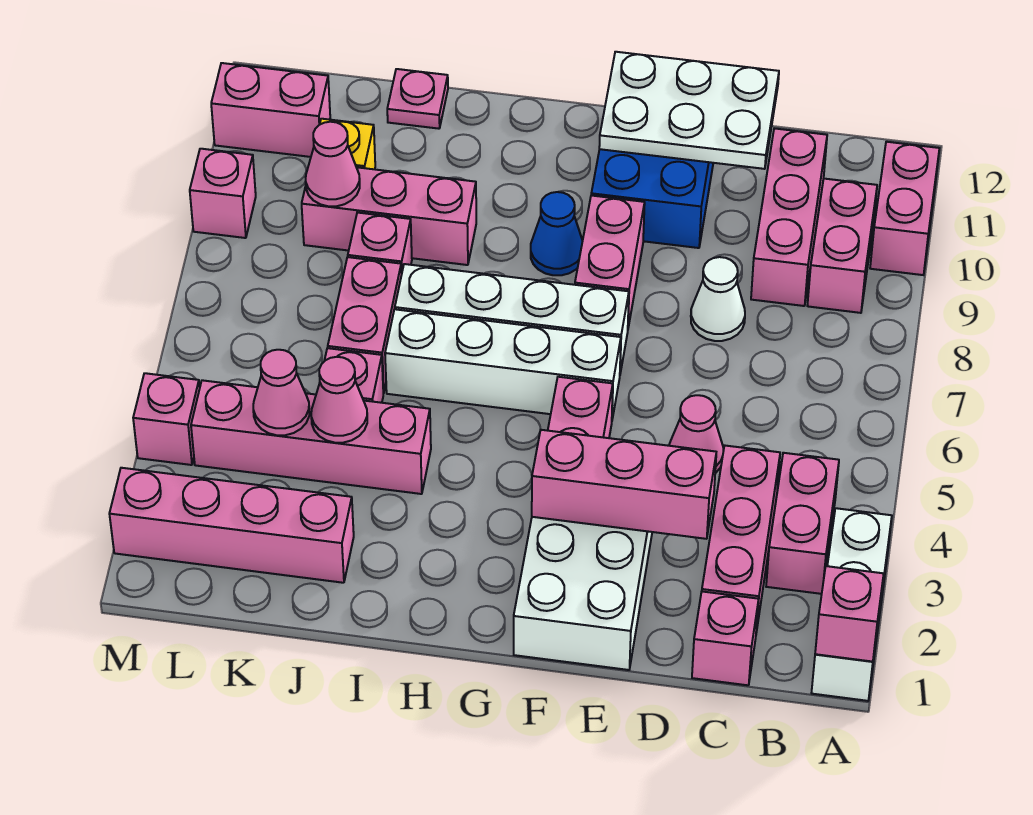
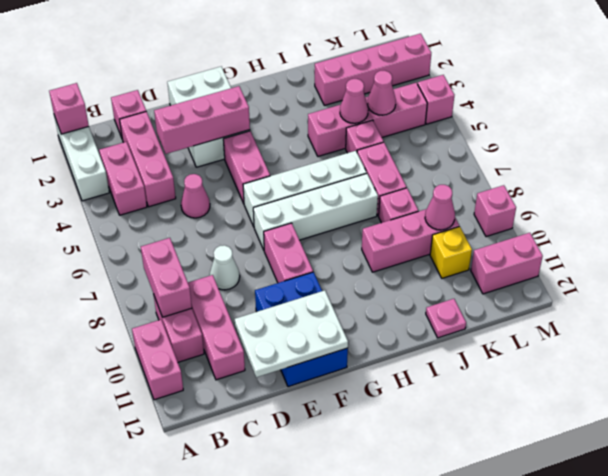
none -> pink brick B8:B9 level 2
blue cone G9 level 1 -> none

